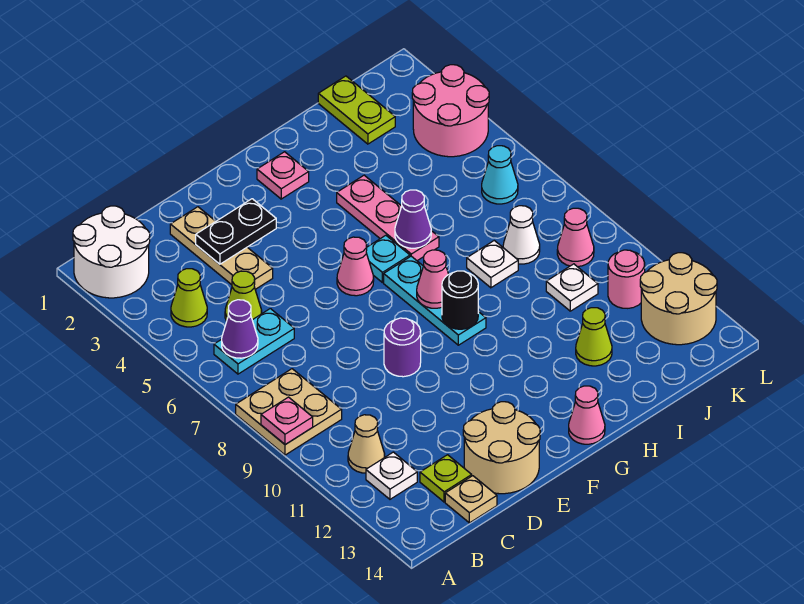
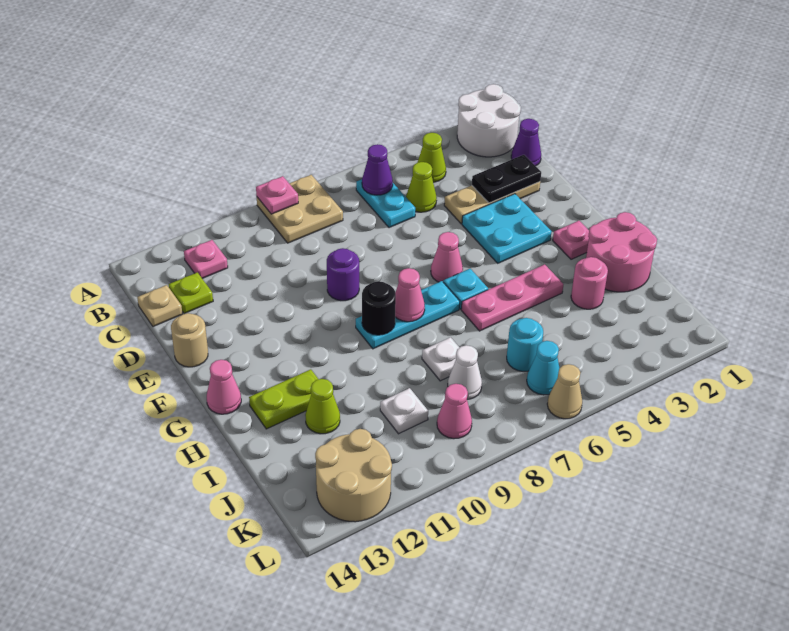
tan cone B11 level 1 -> tan cone L6 level 1
white plate B12 level 1 -> pink plate B12 level 1
black plate D3:E3 level 2 -> black plate D2:D3 level 2
tan round brick D13:E14 level 1 -> tan round brick E14 level 1
none -> cyan plate E3:F4 level 1
purple cone H6 level 2 -> purple cone C1 level 1
lime plate J1:J2 level 1 -> lime plate H12:H13 level 1
none -> cyan round brick J6 level 1
pink round brick K3:L4 level 1 -> pink round brick H1:I2 level 1
pink round brick K11 level 1 -> pink round brick I3 level 1

